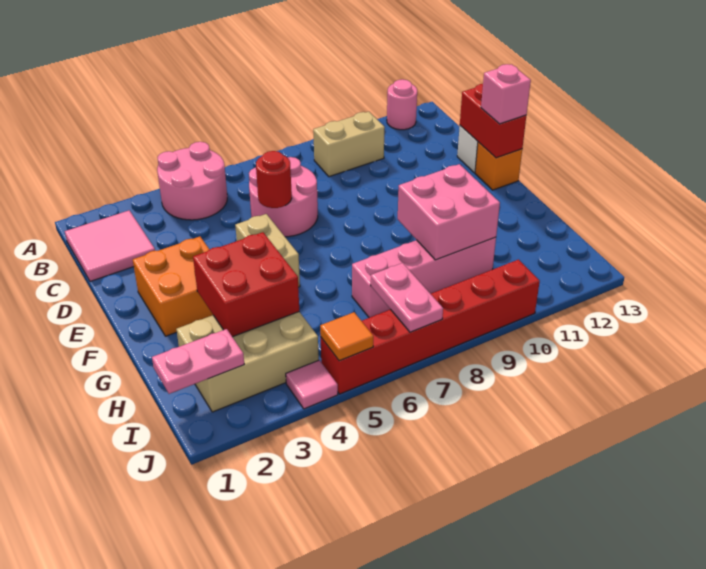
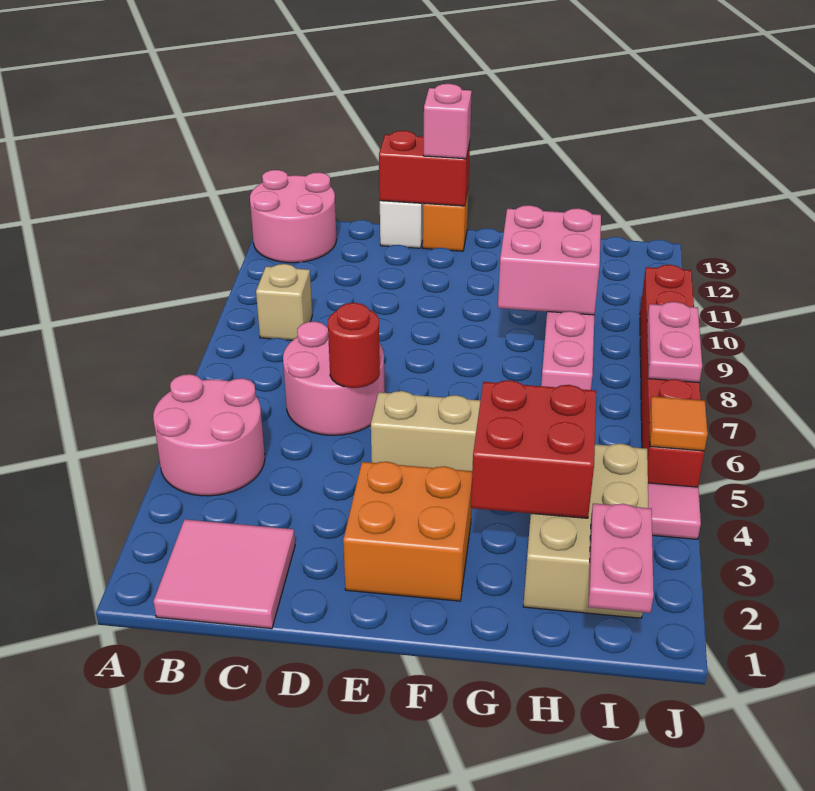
pink round brick A12 level 1 -> pink round brick A12:B13 level 1
tan brick B9:B10 level 1 -> tan brick B9 level 1
pink plate I7:J7 level 2 -> pink plate J7:J8 level 2

